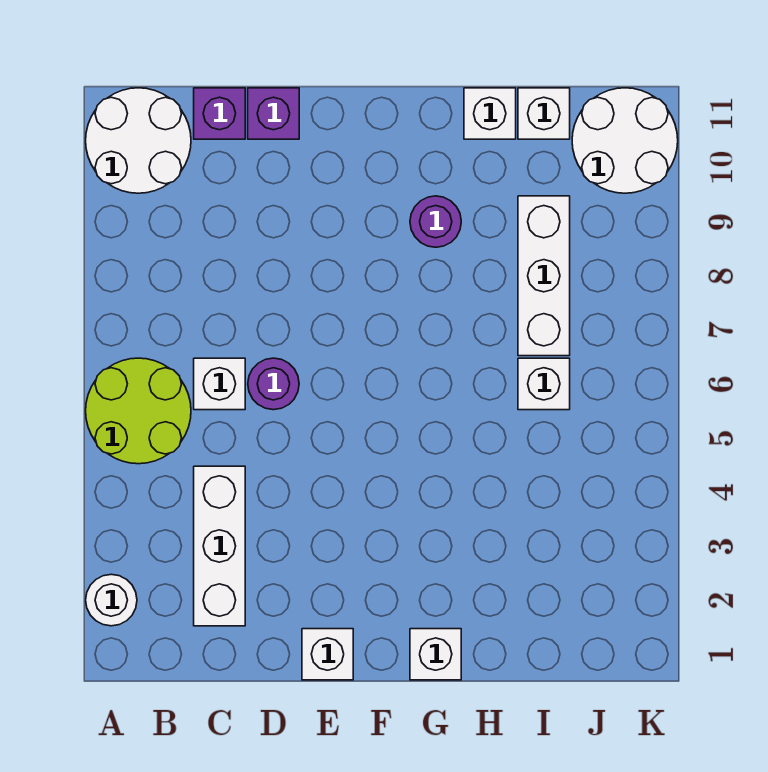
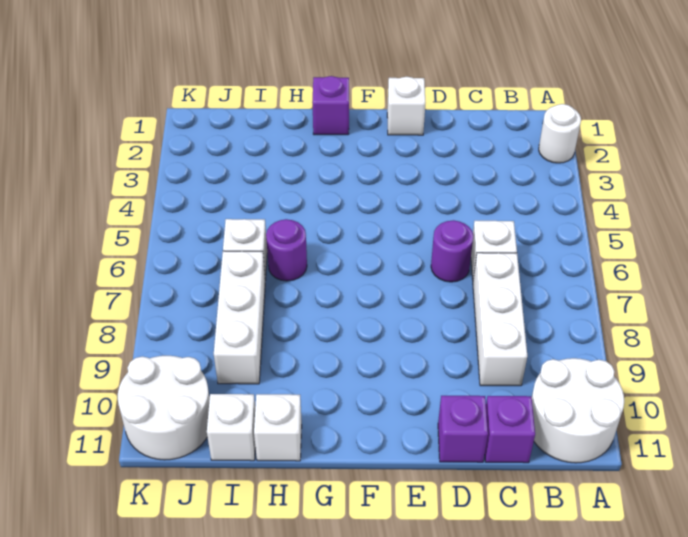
lime round brick A5:B6 level 1 -> none
white brick C2:C4 level 1 -> white brick C7:C9 level 1
white brick G1 level 1 -> purple brick G1 level 1
purple round brick G9 level 1 -> purple round brick H6 level 1

